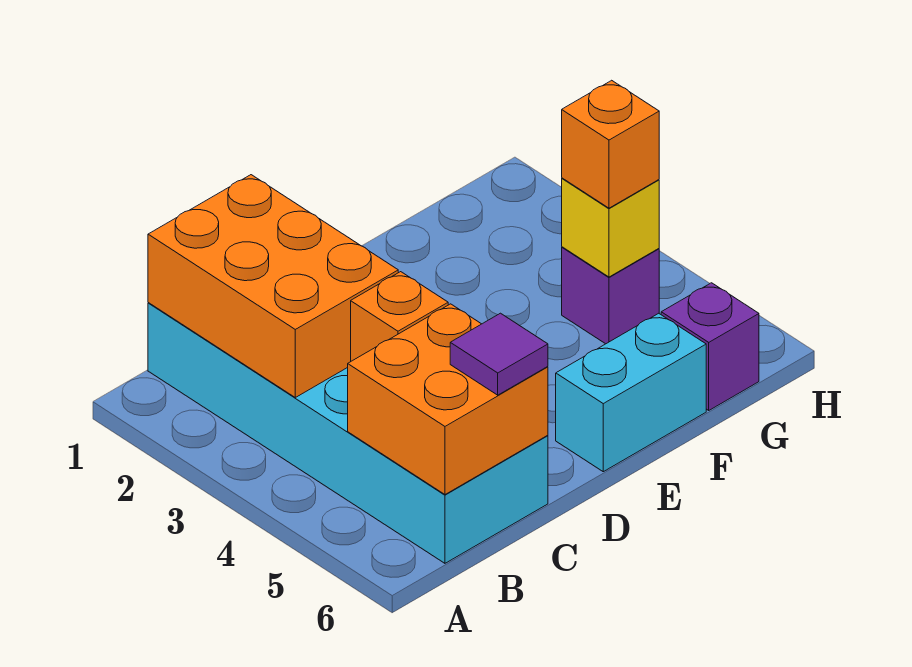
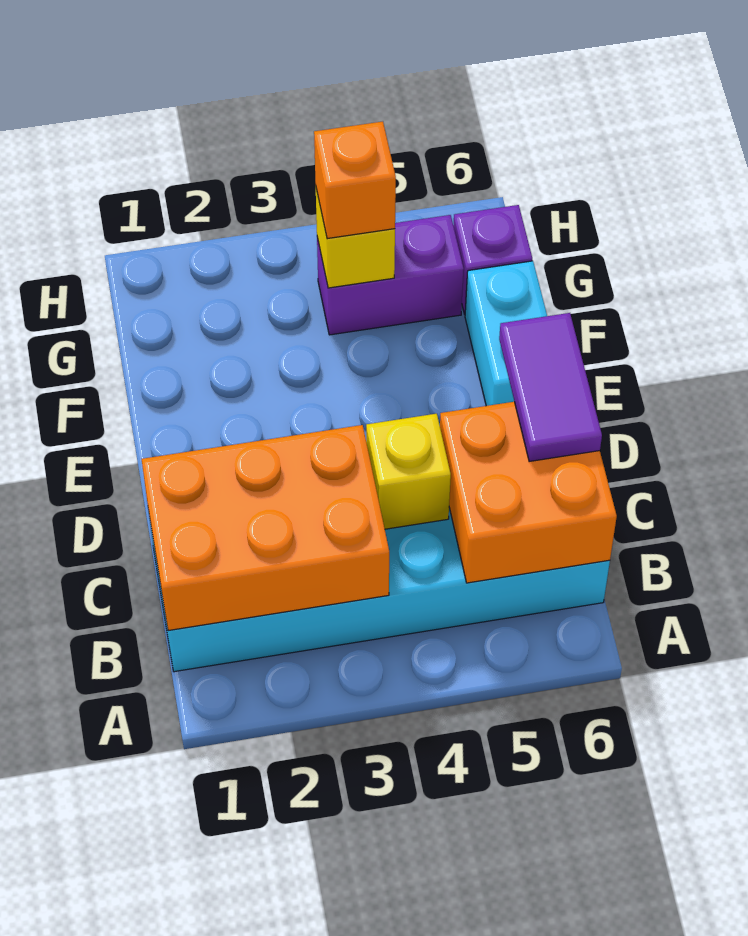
orange brick C4 level 2 -> yellow brick C4 level 2
purple tile C6 level 3 -> purple tile C6:D6 level 3
purple brick G4 level 1 -> purple brick G4:G5 level 1

